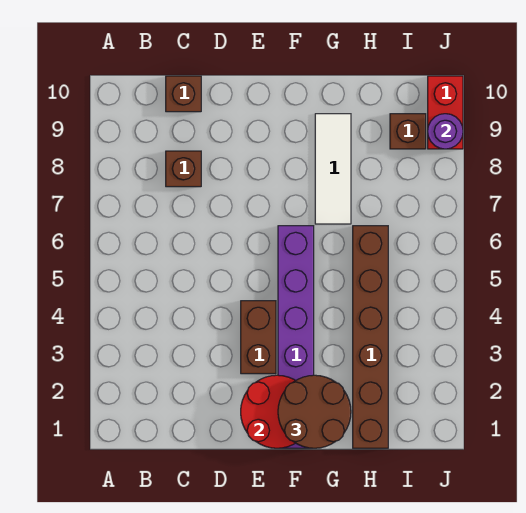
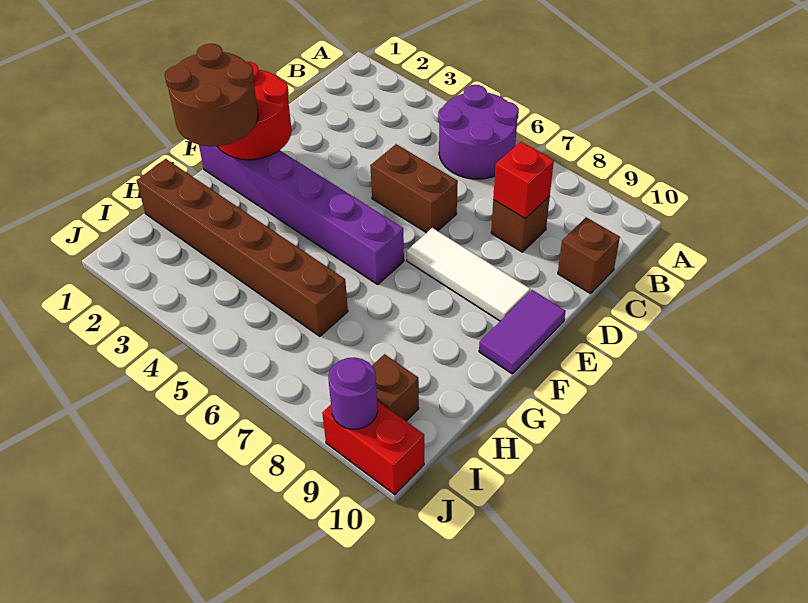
none -> purple round brick A5:B6 level 1
none -> red brick C8 level 2
brown brick E3:E4 level 1 -> brown brick D5:D6 level 1
none -> purple tile E10:F10 level 1
white tile G7:G9 level 1 -> white tile E7:E9 level 1

